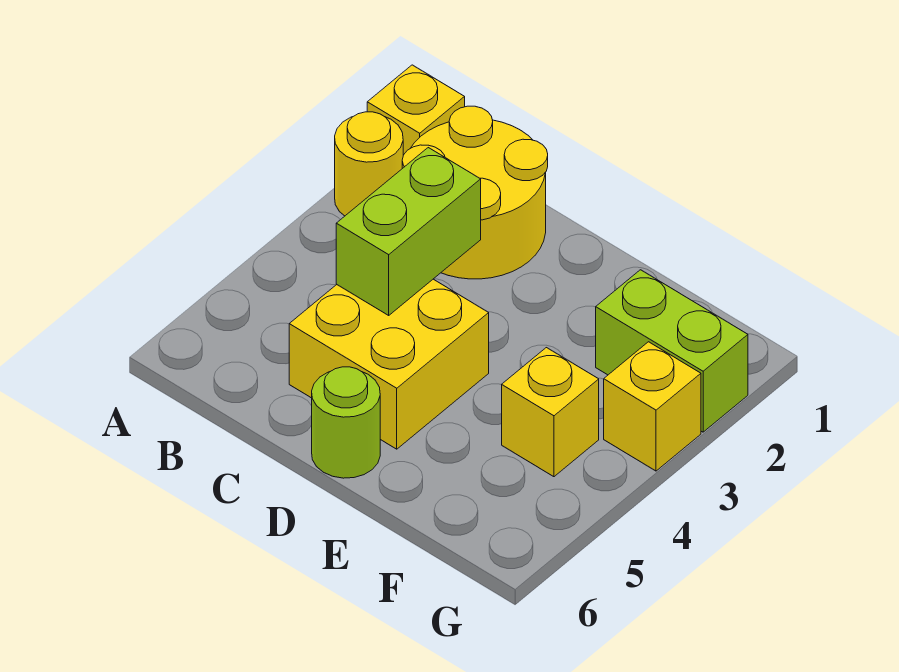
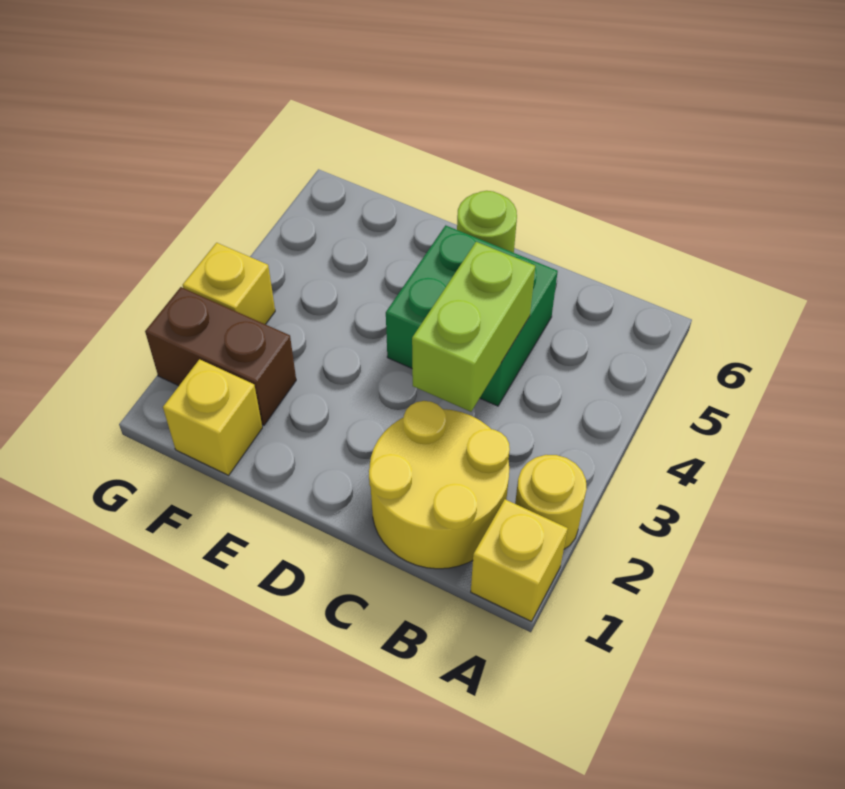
yellow brick C4:D5 level 1 -> green brick C4:D5 level 1
lime brick F2:G2 level 1 -> brown brick F2:G2 level 1
yellow brick F4 level 1 -> yellow brick F1 level 1

